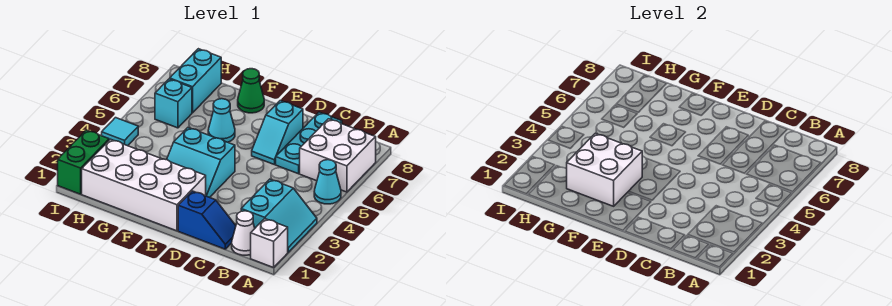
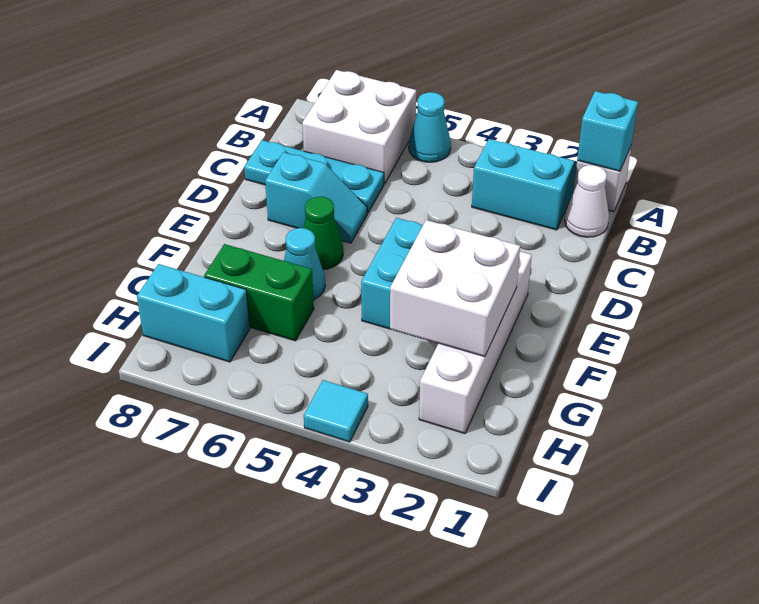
blue slope C1:D1 level 1 top D -> none
white brick E1:H2 level 1 -> white brick E2:H2 level 1
green cone F8 level 1 -> green cone E6 level 1
cyan brick H6 level 1 -> cyan brick A1 level 2
green brick I1:I2 level 1 -> green brick G6:G7 level 1

